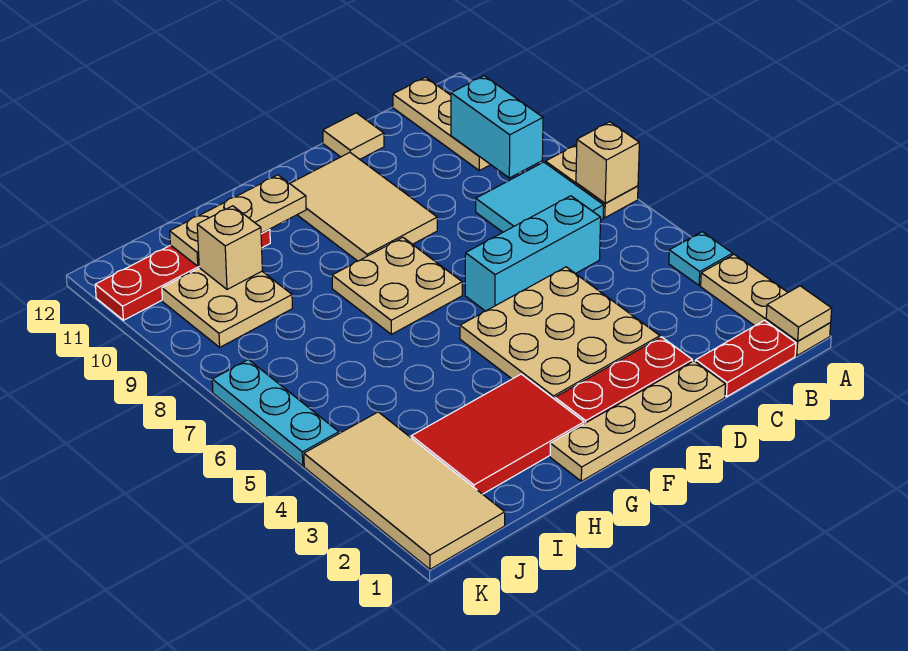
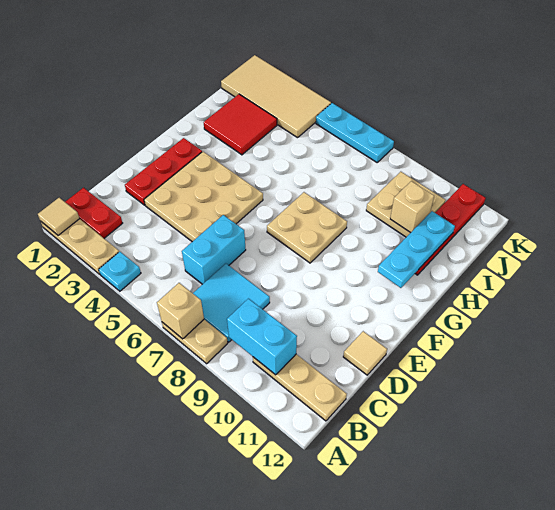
red plate B1:C1 level 1 -> red plate B1:B2 level 1
cyan brick C6:E6 level 1 -> cyan brick C6:D6 level 1
tan plate D1:G1 level 1 -> none
tan tile E9:F11 level 1 -> none
red tile G2:I3 level 1 -> red tile H2:I3 level 1
tan plate G11:I11 level 2 -> cyan plate G11:I11 level 2

